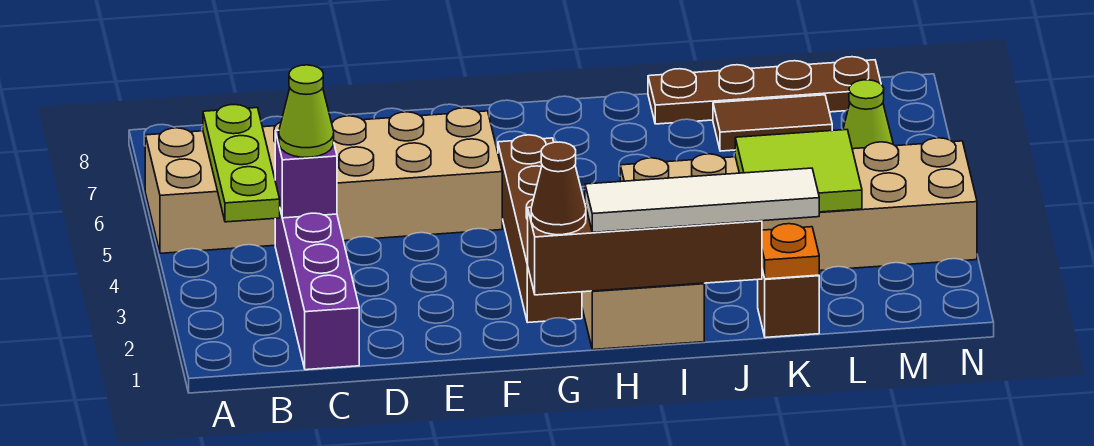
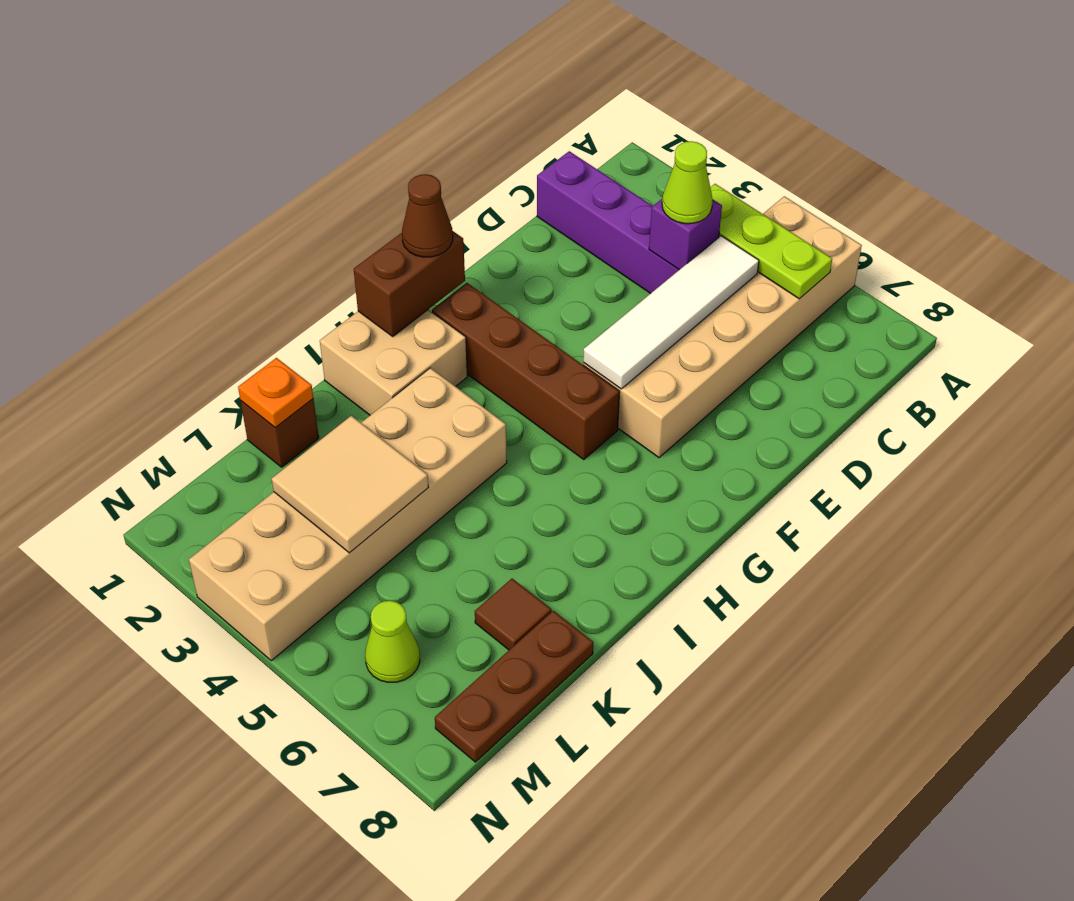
brown brick G1:J1 level 2 -> brown brick G1:H1 level 2
white tile H1:K1 level 3 -> white tile C5:F5 level 2
brown plate J8:M8 level 1 -> brown plate K8:M8 level 1
lime tile K3:L4 level 2 -> tan tile K3:L4 level 2
brown tile K7:L7 level 1 -> brown tile K7 level 1

